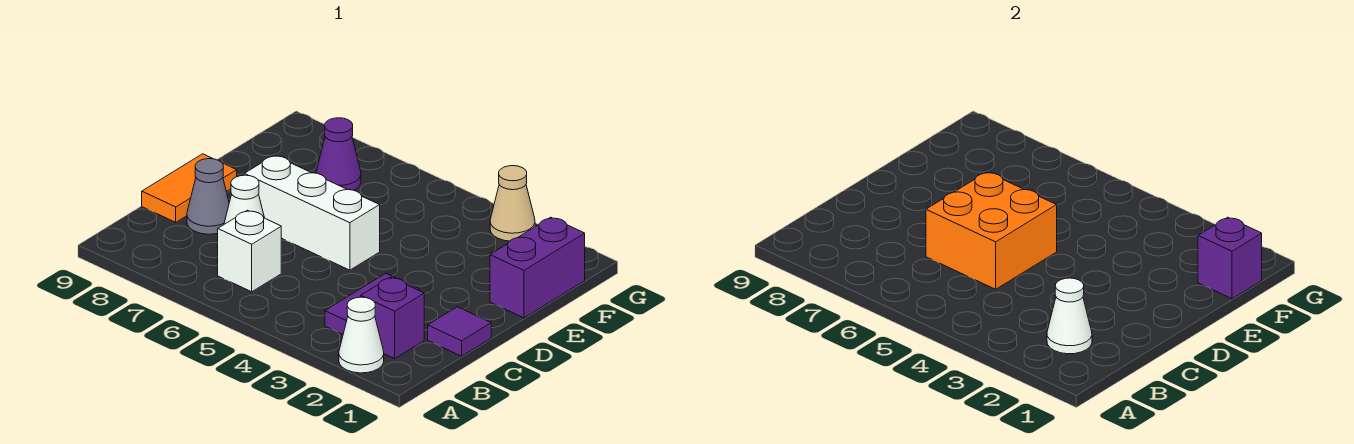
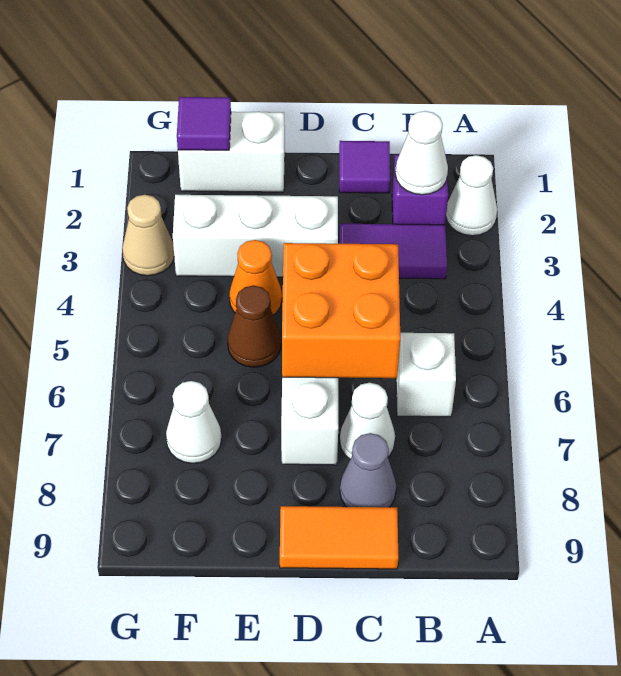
none -> white brick D3:F3 level 1
purple brick E1:F1 level 1 -> white brick E1:F1 level 1
none -> orange cone E4 level 1
none -> brown cone E5 level 1
purple brick F1 level 2 -> purple tile F1 level 2
purple cone F7 level 1 -> white cone F7 level 1

